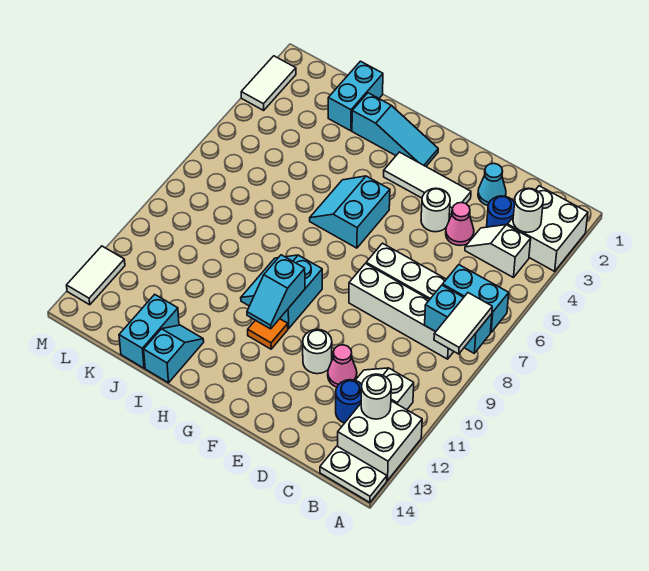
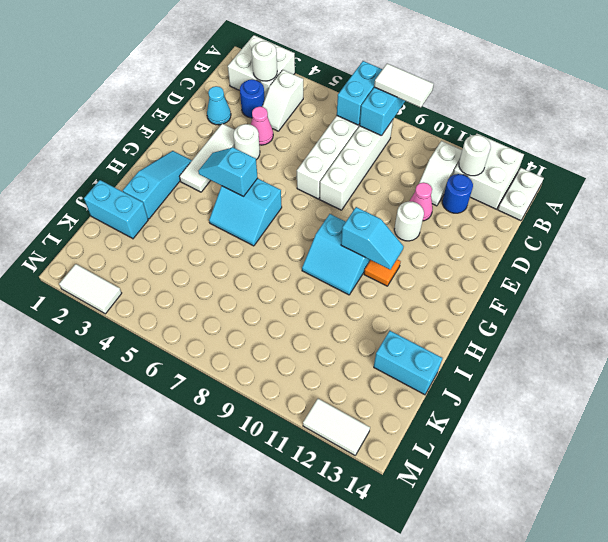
cyan slope I13:I14 level 1 top 14 -> cyan slope G4:G5 level 2 top 5

